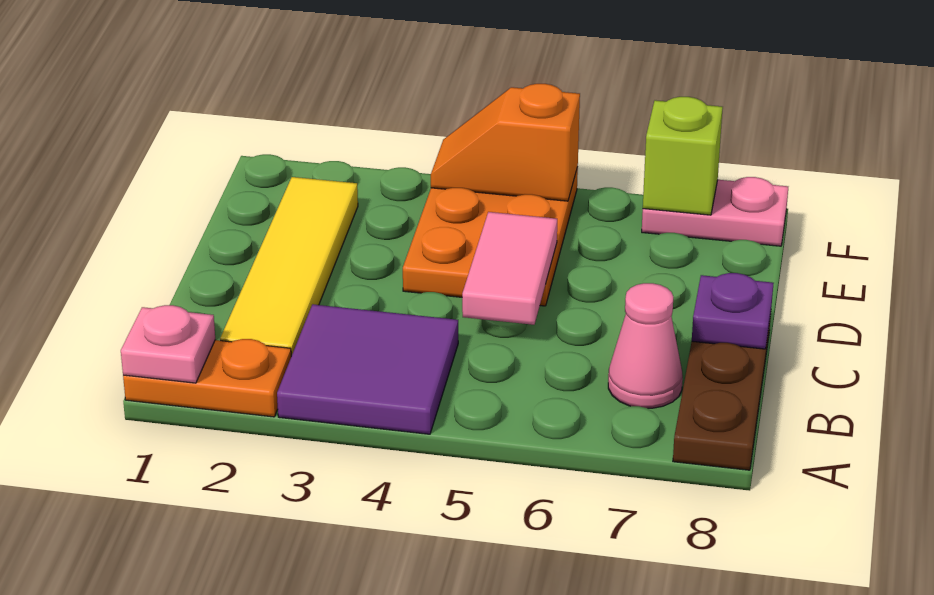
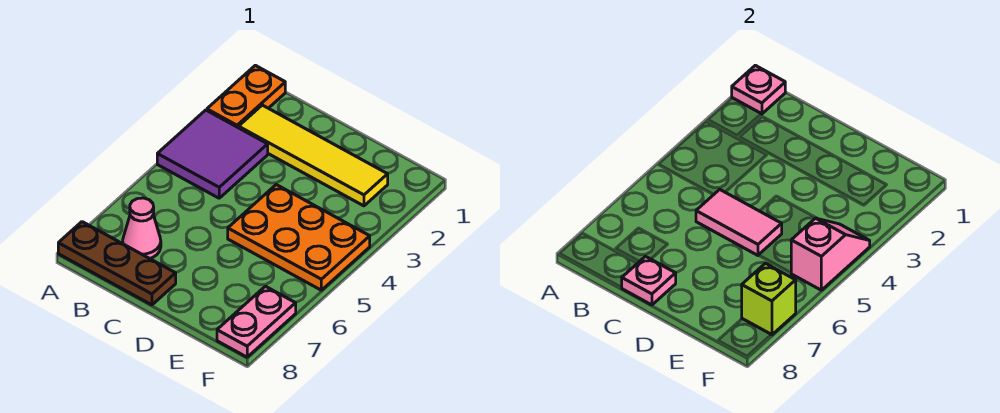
purple plate C8 level 2 -> pink plate C8 level 2
orange slope F4:F5 level 2 top 5 -> pink slope F4:F5 level 2 top 5

